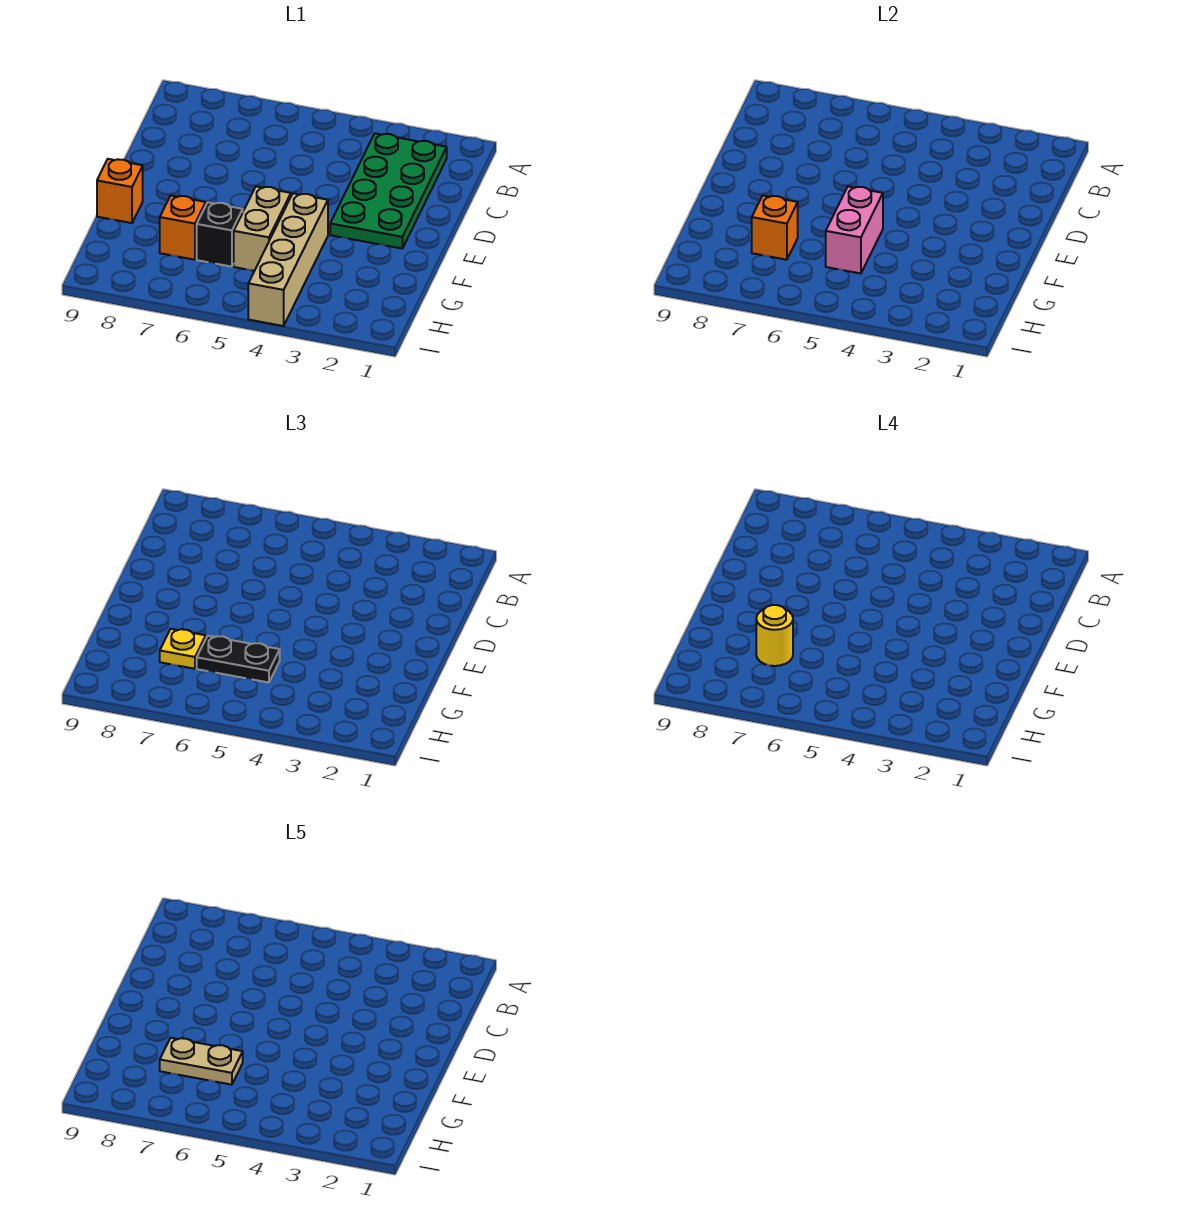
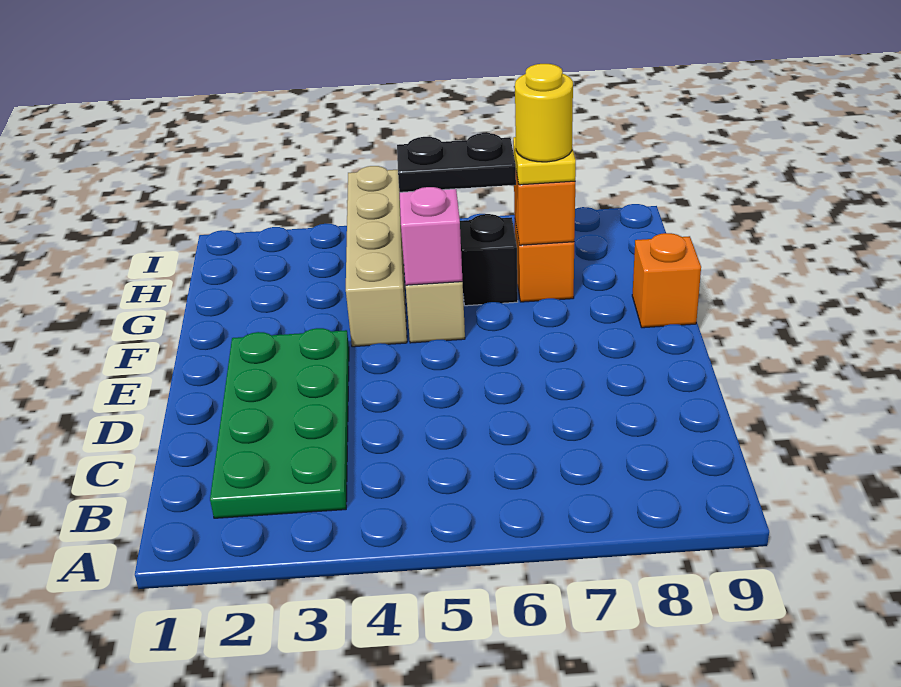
tan plate G6:G7 level 5 -> none

